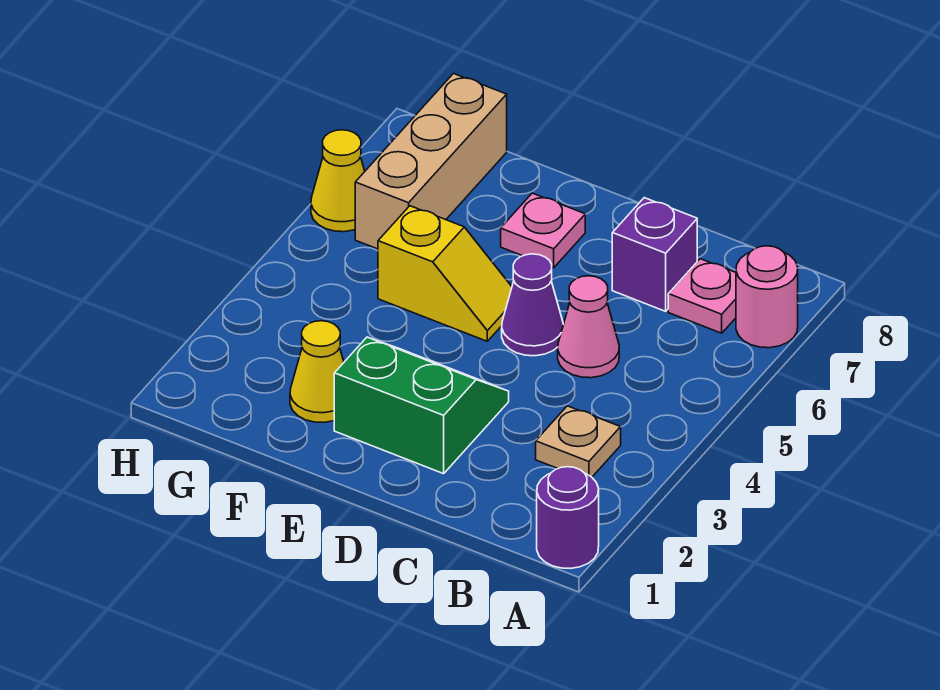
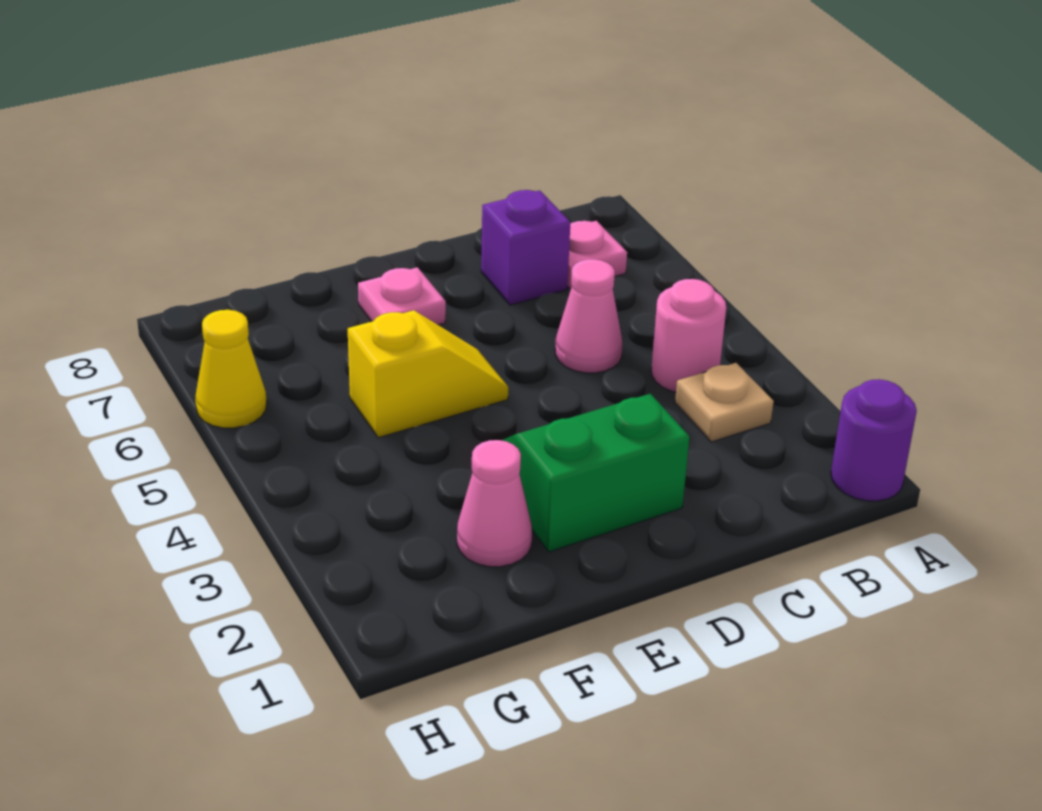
pink round brick A7 level 1 -> pink round brick B4 level 1
purple cone D5 level 1 -> none
yellow cone F2 level 1 -> pink cone F2 level 1
tan brick G6:G8 level 1 -> none

